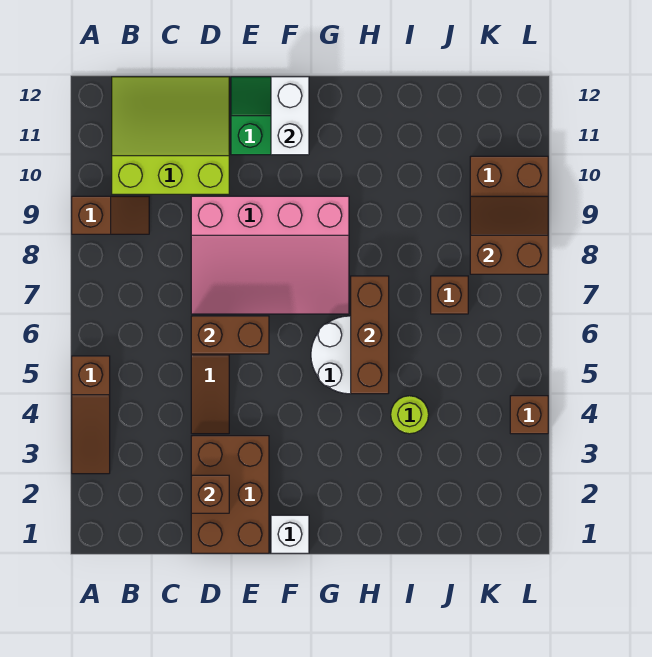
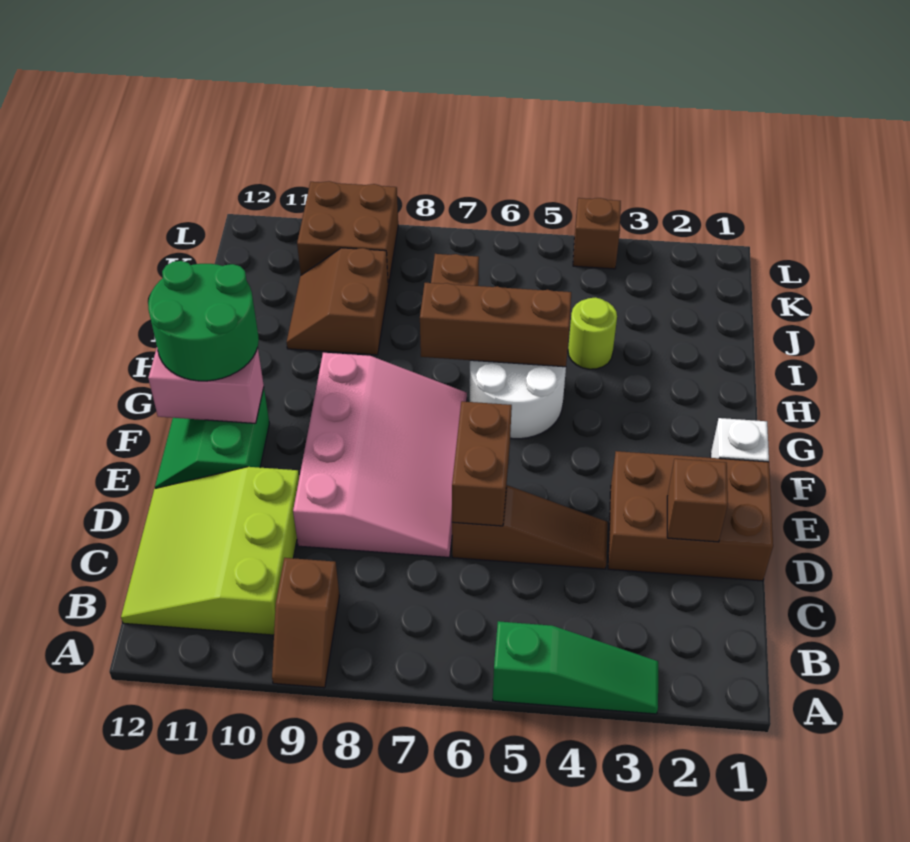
brown slope A3:A5 level 1 top 5 -> green slope A3:A5 level 1 top 5
brown slope A9:B9 level 1 top A -> brown slope A9:B9 level 1 top B
white brick F11:F12 level 2 -> pink brick F11:F12 level 2
none -> green round brick F11:G12 level 3
brown slope K8:L9 level 2 top 8 -> brown slope I9:J10 level 1 top 9

